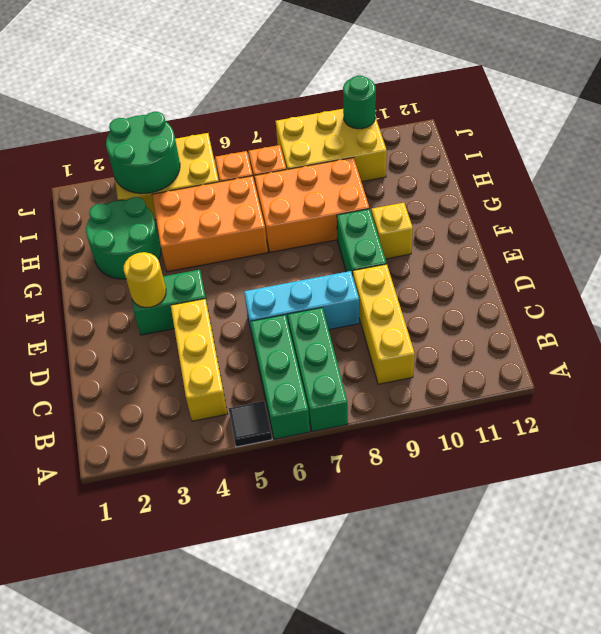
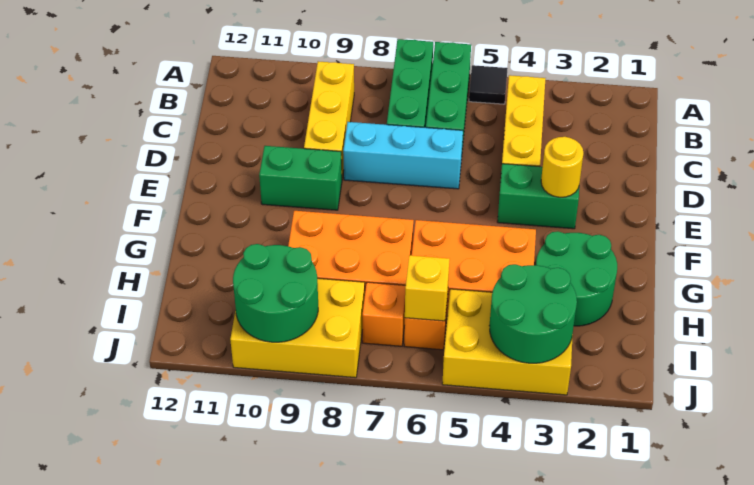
green brick E9:F9 level 1 -> green brick E9:E10 level 1
yellow brick F10 level 1 -> yellow brick I6 level 2
green round brick J10 level 2 -> green round brick I9:J10 level 2

